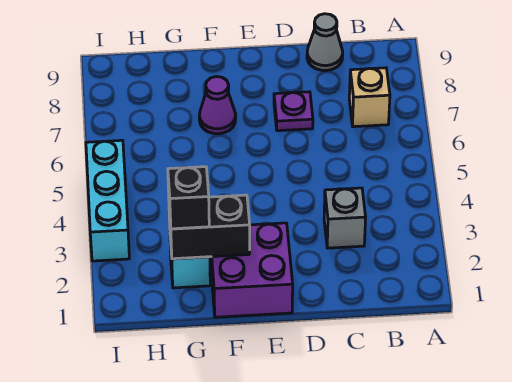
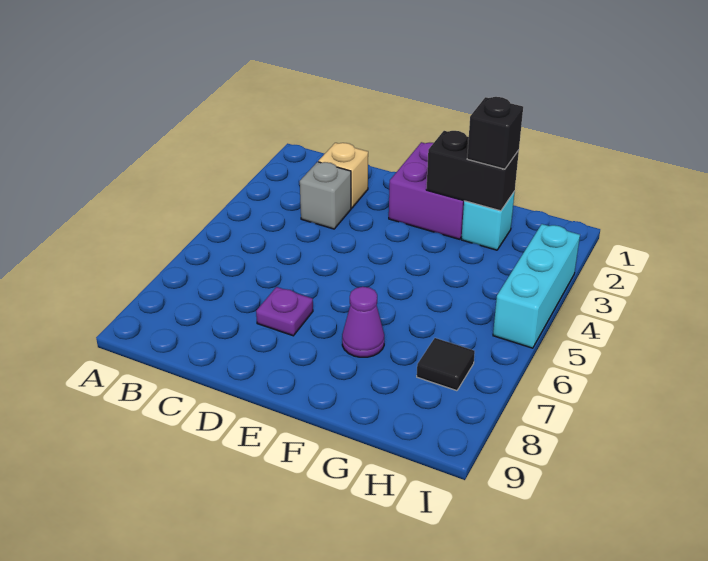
tan brick B7 level 1 -> tan brick C2 level 1
grey cone C9 level 1 -> none
none -> black tile H7 level 1

